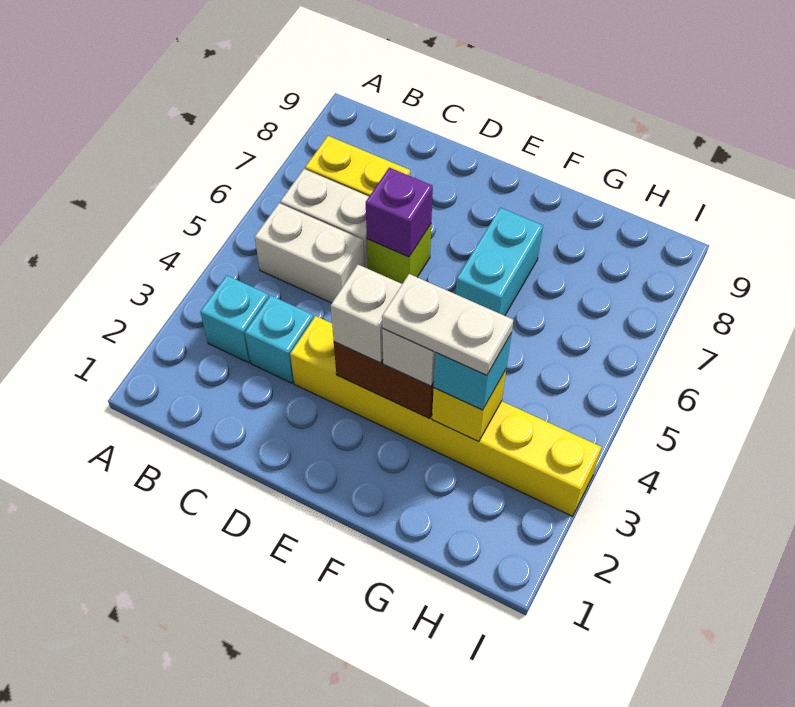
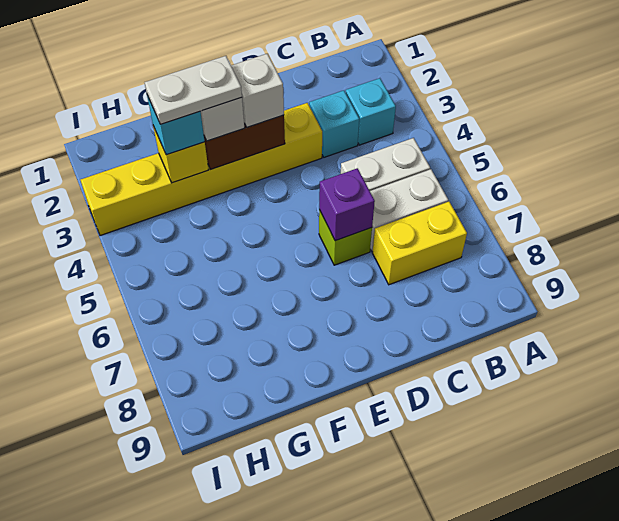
cyan brick F6:F7 level 1 -> none

